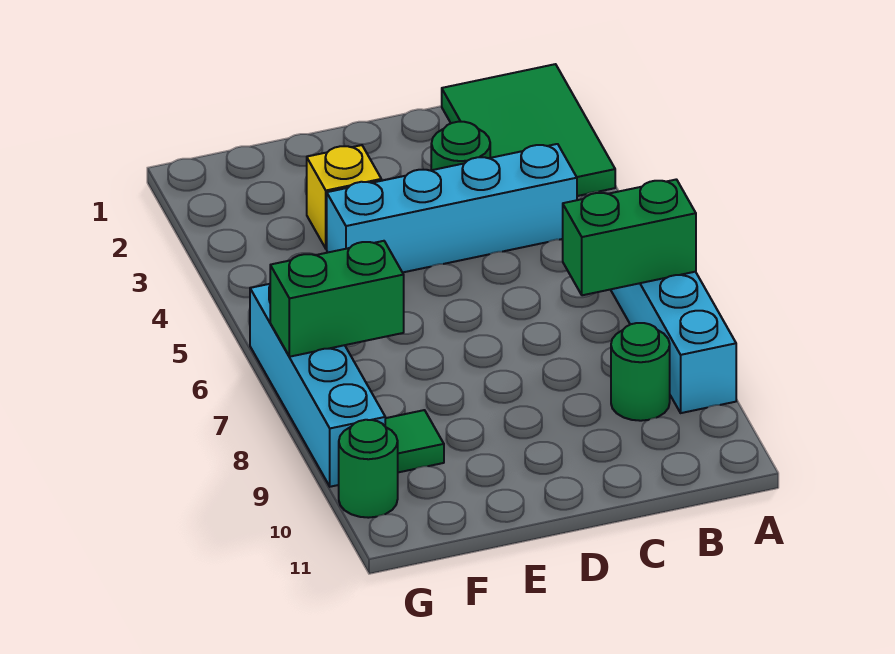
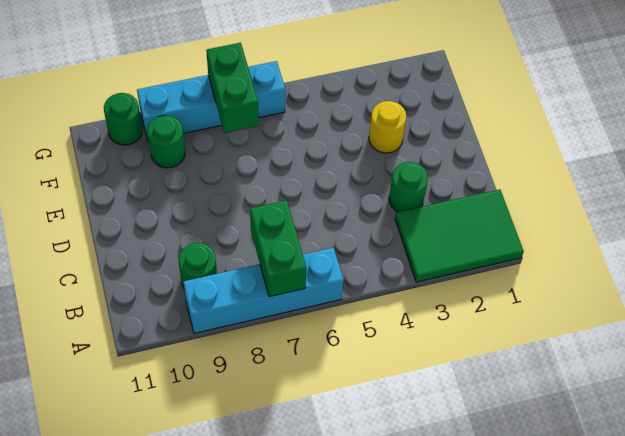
cyan brick B4:E4 level 1 -> none
yellow brick E3 level 1 -> yellow round brick E3 level 1
green tile F9 level 1 -> green round brick F9 level 1

